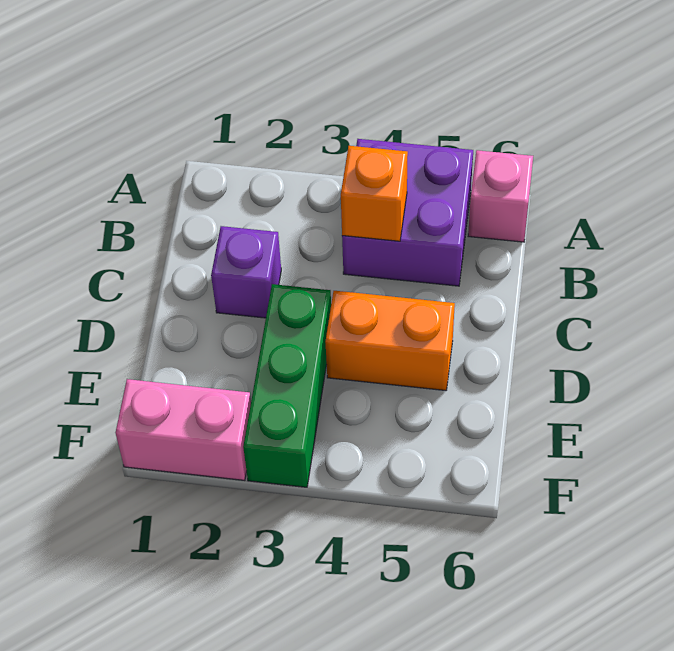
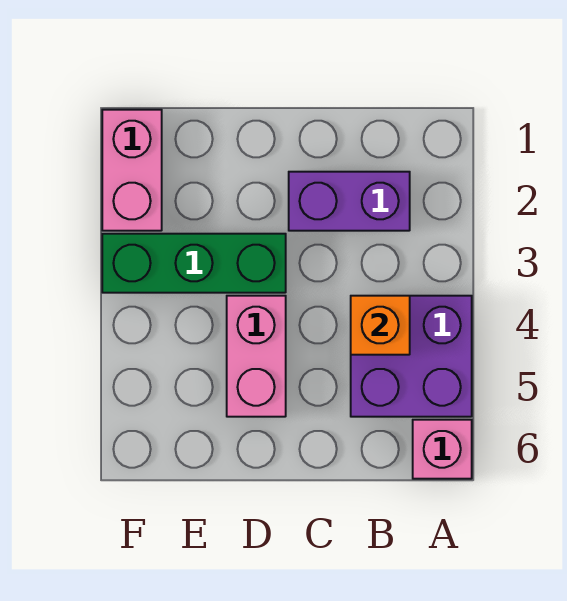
purple brick C2 level 1 -> purple brick B2:C2 level 1
orange brick D4:D5 level 1 -> pink brick D4:D5 level 1

